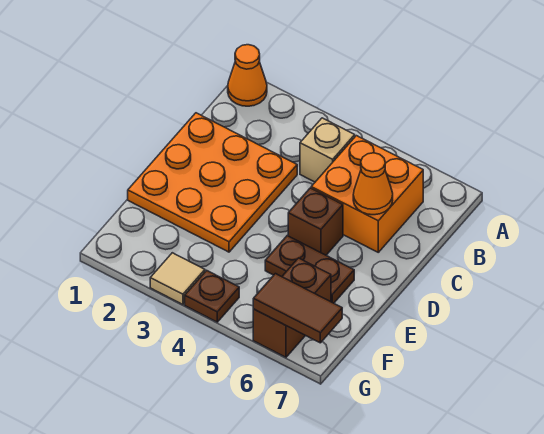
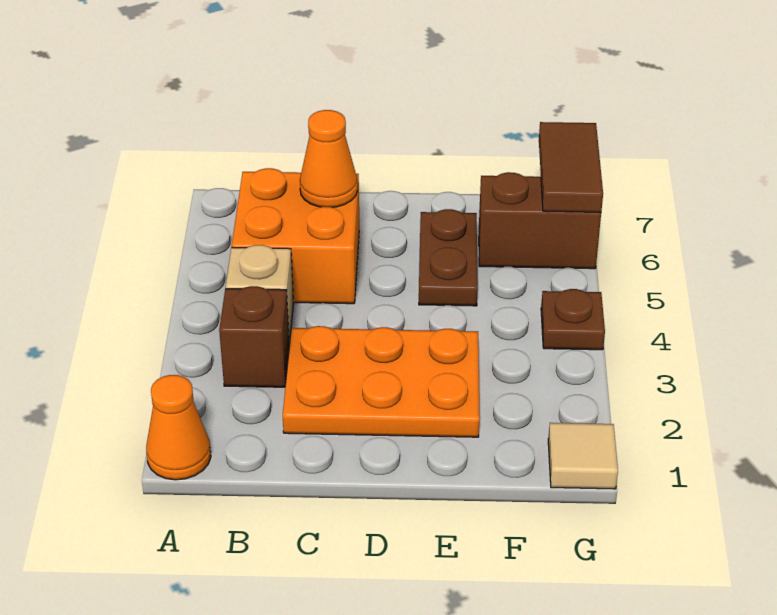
orange plate C1:E3 level 1 -> orange plate C2:E3 level 1
brown brick D5 level 1 -> brown brick B3 level 1
tan tile G3 level 1 -> tan tile G1 level 1

